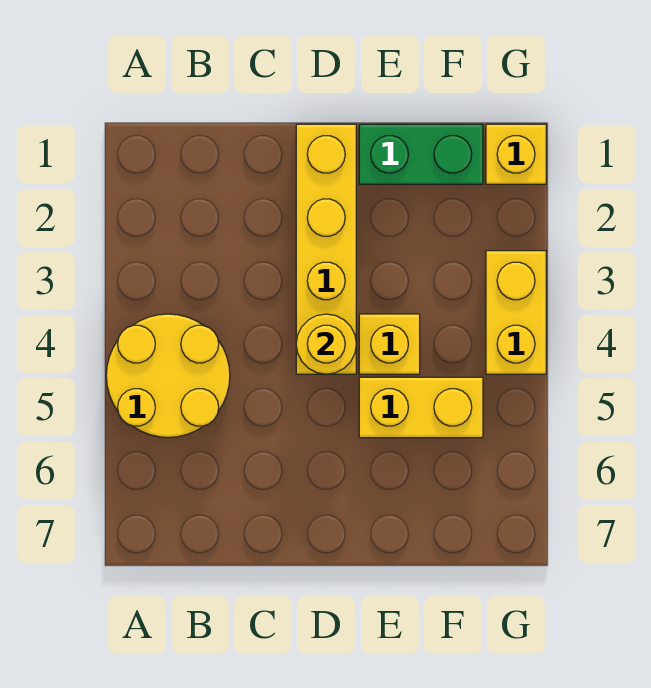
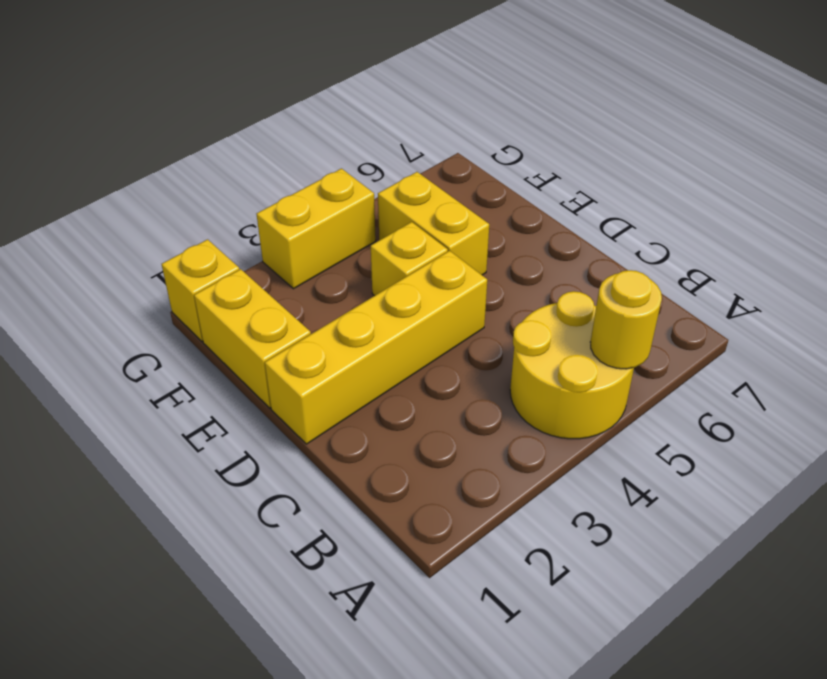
yellow round brick D4 level 2 -> yellow round brick A5 level 2
green brick E1:F1 level 1 -> yellow brick E1:F1 level 1

